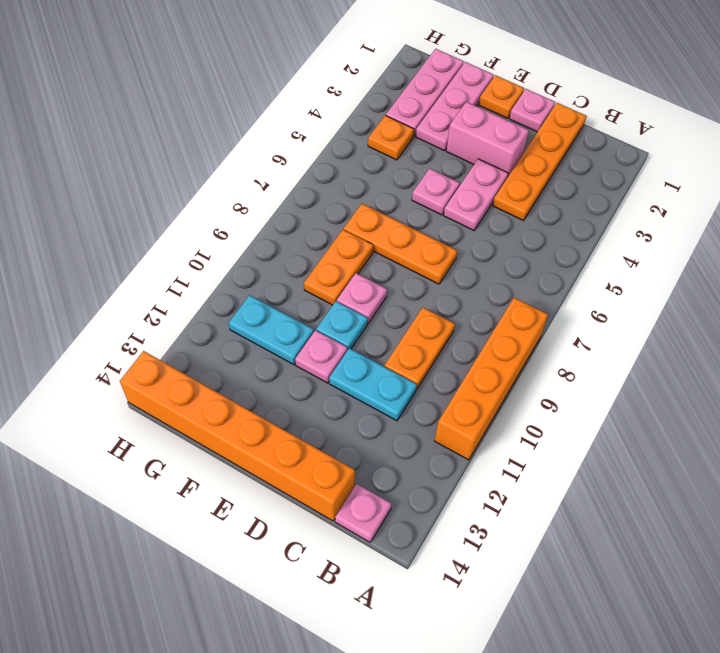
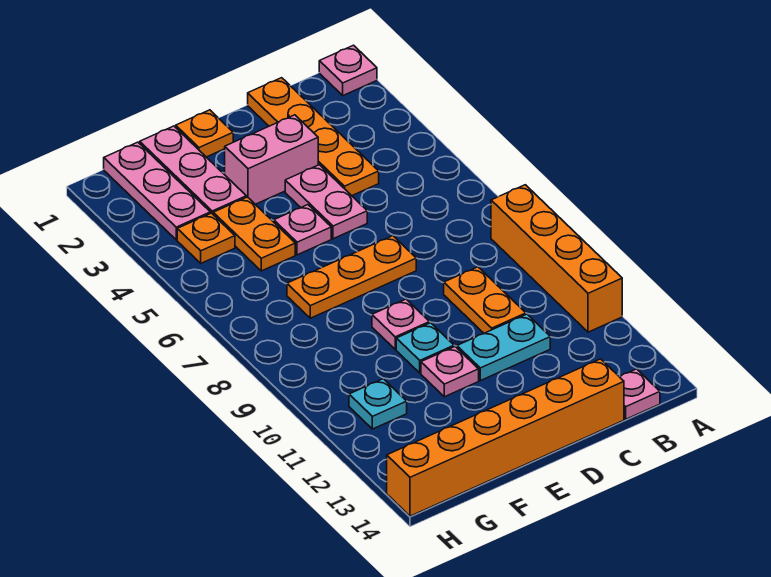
pink plate D1 level 1 -> pink plate A1 level 1
orange plate F8:F9 level 1 -> orange plate F4:F5 level 1
cyan plate F11:G11 level 1 -> cyan plate G11 level 1

